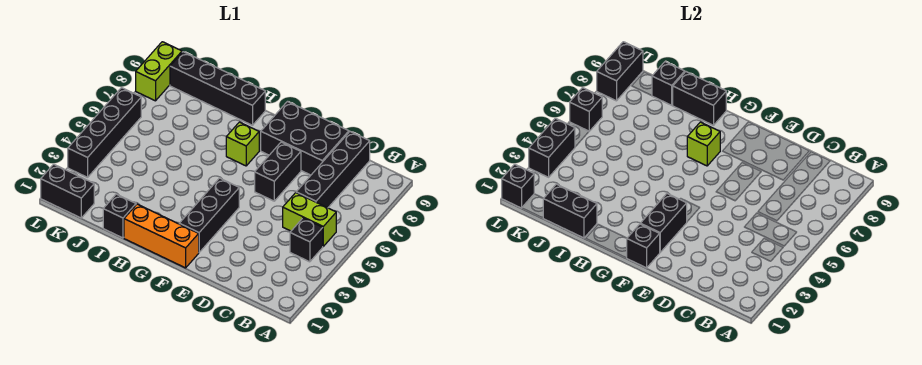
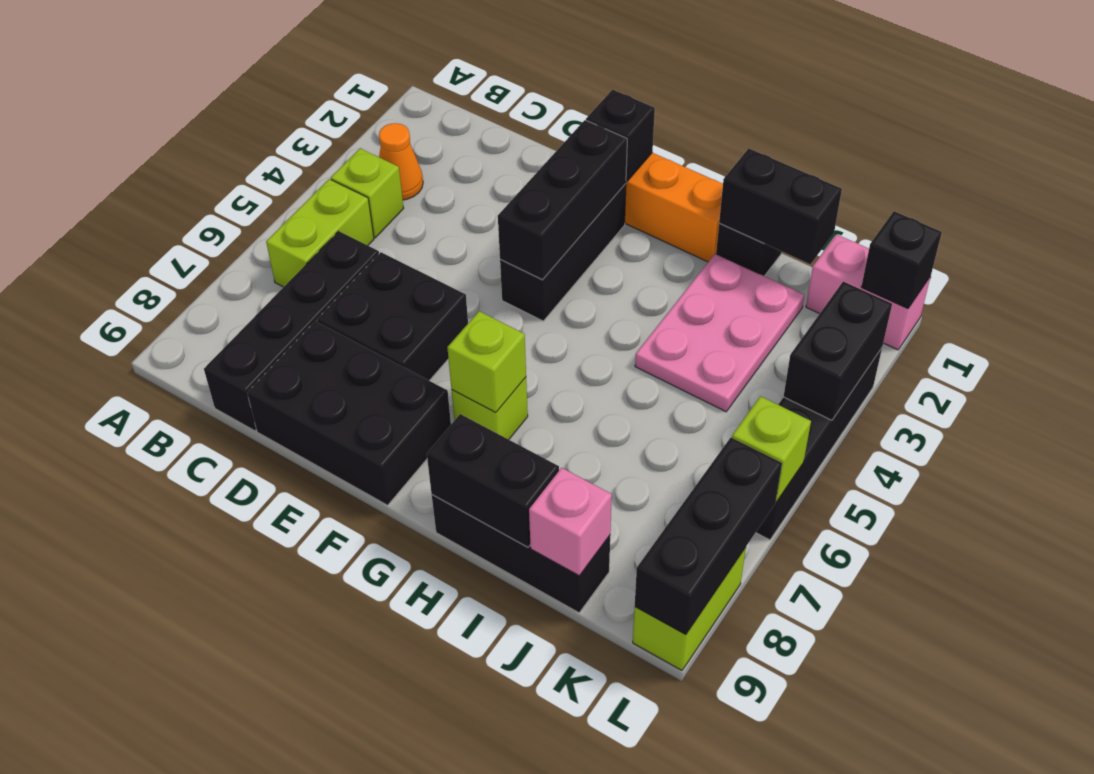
none -> orange cone B3 level 1
black brick B4 level 1 -> lime brick B4 level 1
lime brick B5:C5 level 1 -> lime brick B5:B6 level 1
black brick E6:E7 level 1 -> black brick D6:E7 level 1
black brick F2:F3 level 2 -> black brick F2:F4 level 2
black brick H9:K9 level 1 -> black brick H9:J9 level 1
none -> pink plate I2:J4 level 1
black brick J9 level 2 -> pink brick J9 level 2
black brick K1:L1 level 1 -> pink brick K1:L1 level 1
black brick L6 level 2 -> lime brick L6 level 2
black brick L8:L9 level 2 -> black brick L7:L9 level 2

